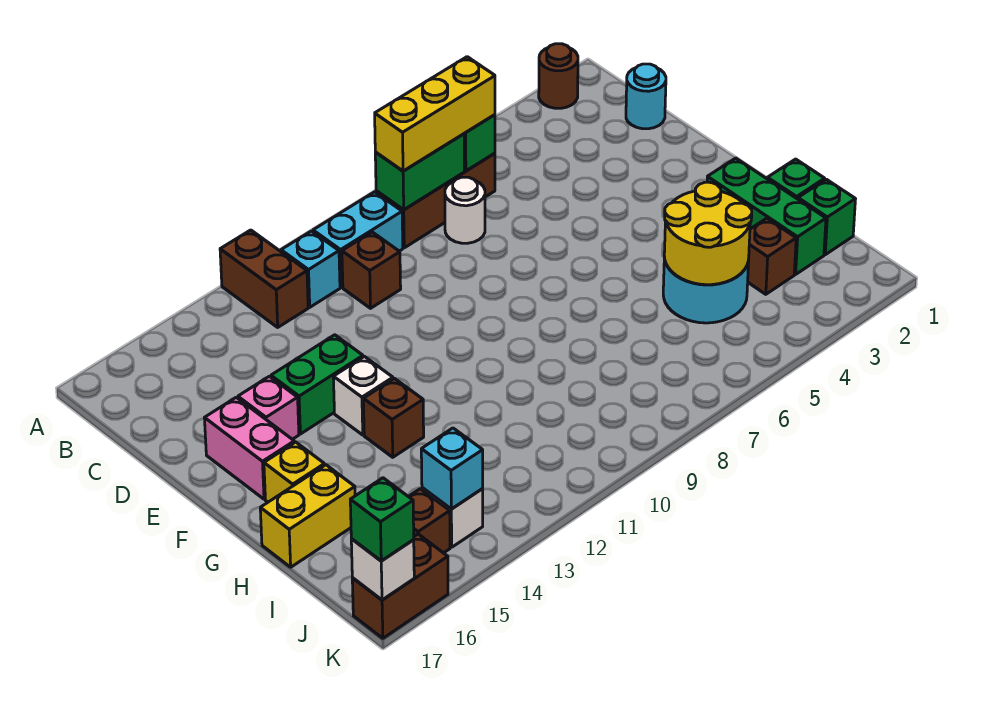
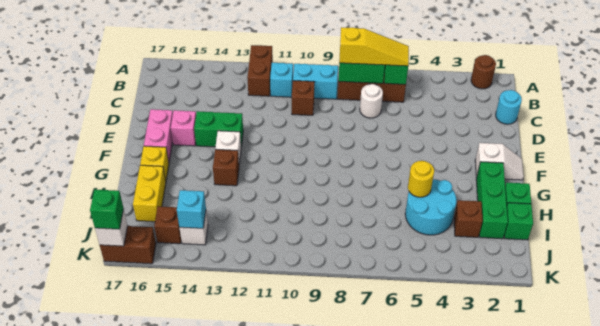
yellow brick B6:B8 level 3 -> yellow slope B6:B8 level 3 top 8
none -> white slope F1:F2 level 1 top 2
yellow round brick H4:I5 level 2 -> yellow round brick H5 level 2
yellow brick H16:H17 level 1 -> yellow brick H16:I16 level 1

